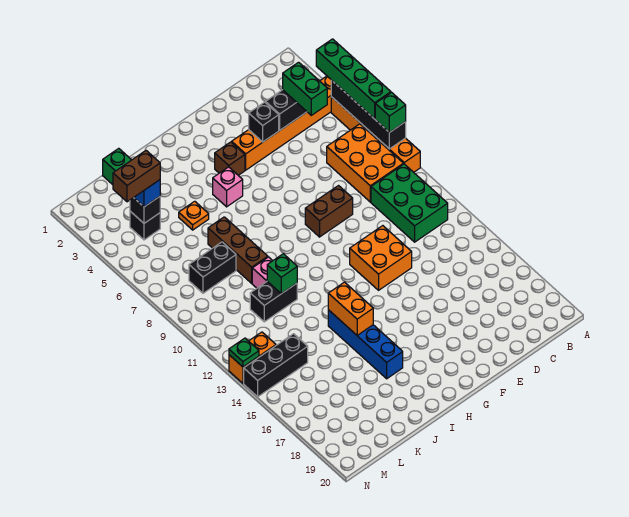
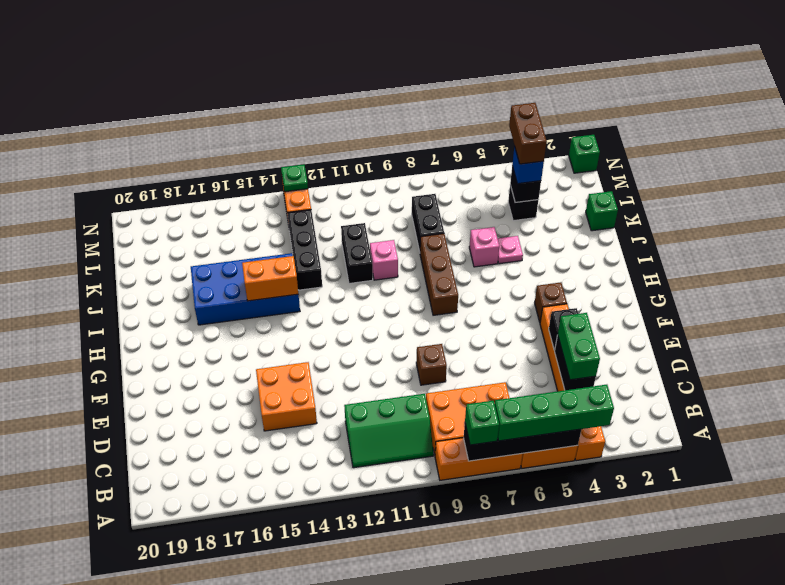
green brick B10:C12 level 1 -> green slope B10:C12 level 1 top C
green brick C4:C5 level 3 -> green brick C4:D4 level 3
brown brick E9:F9 level 1 -> brown brick E9 level 1
orange brick E12:F13 level 1 -> orange brick D14:E15 level 1
pink brick H5 level 1 -> pink brick J6 level 1
blue brick I14:I17 level 1 -> blue brick I14:J17 level 1
orange plate J5 level 1 -> pink plate J5 level 1
brown brick J7:J9 level 1 -> brown brick H8:J8 level 1
green brick J11 level 2 -> green brick N1 level 1
black brick L14:N14 level 1 -> black brick J13:L13 level 1

